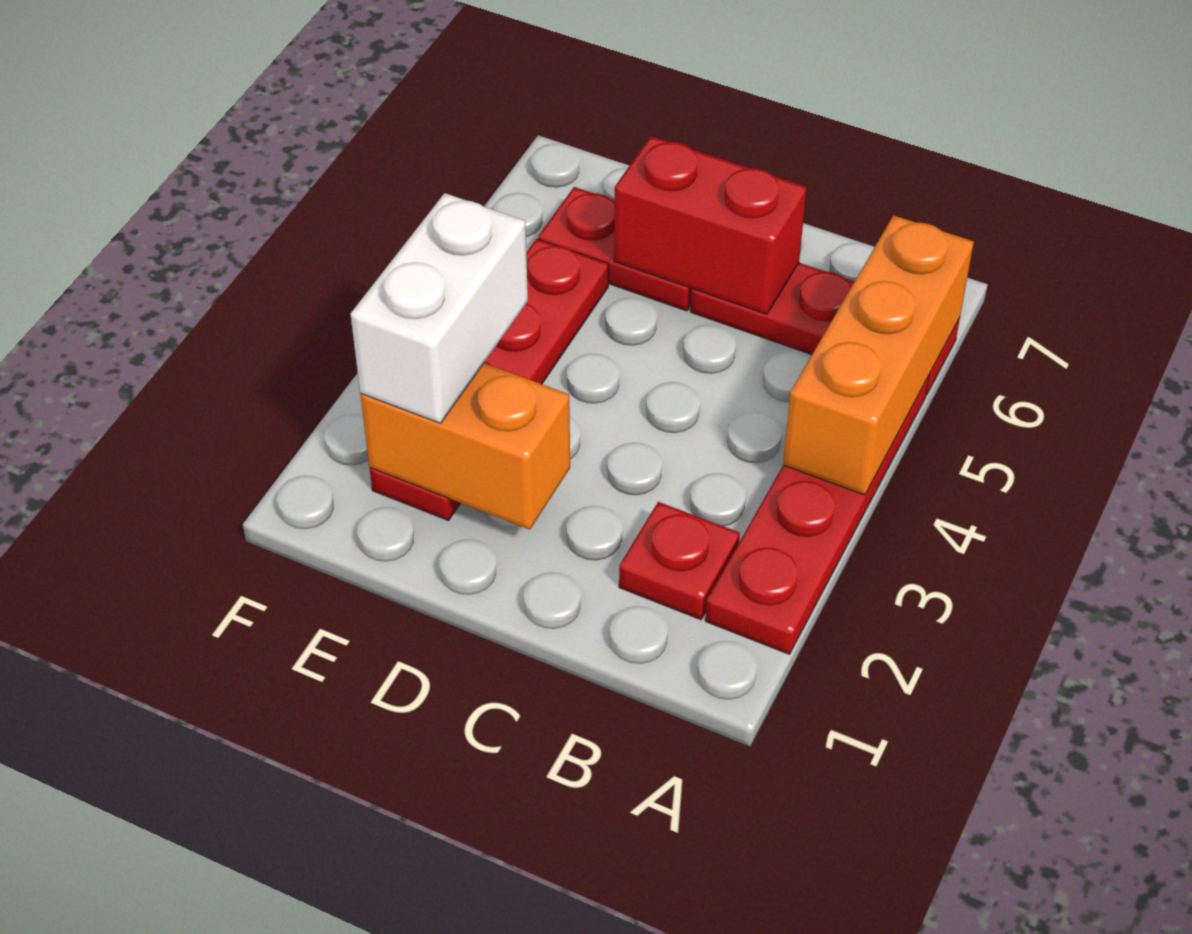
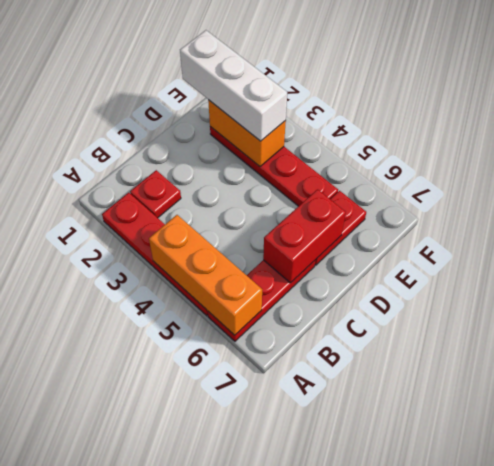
orange brick D2:E2 level 2 -> orange brick E2:E3 level 2
white brick E2:E3 level 3 -> white brick E1:E3 level 3

